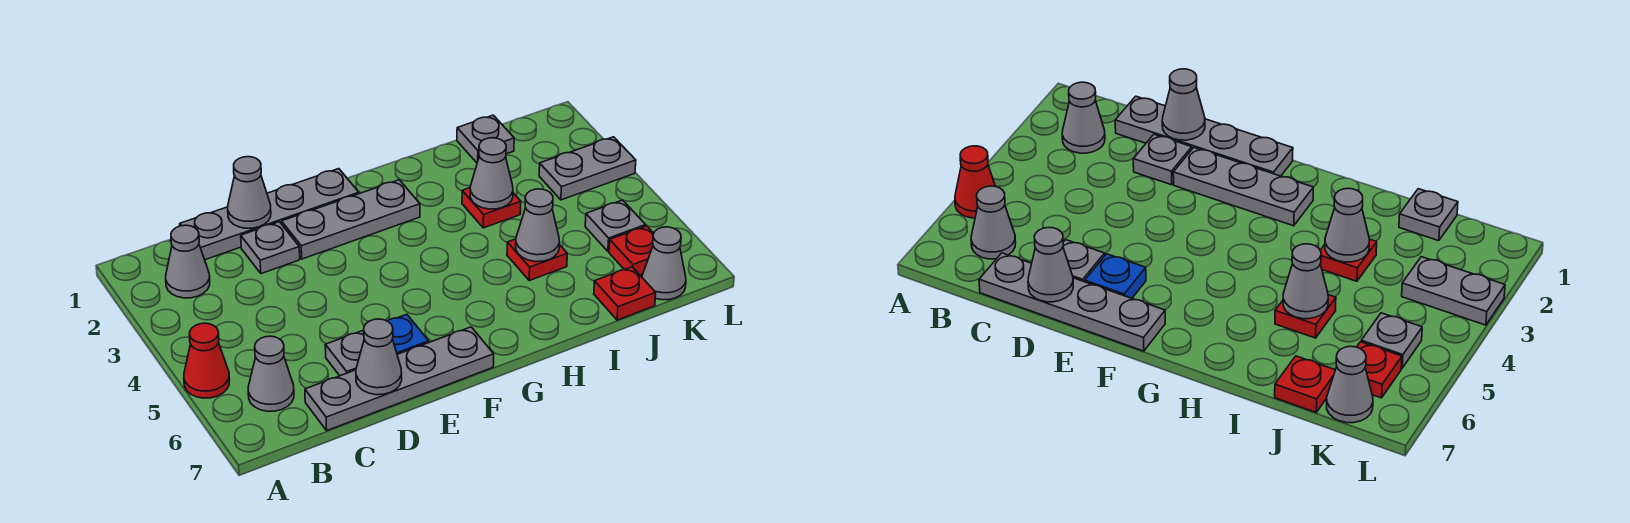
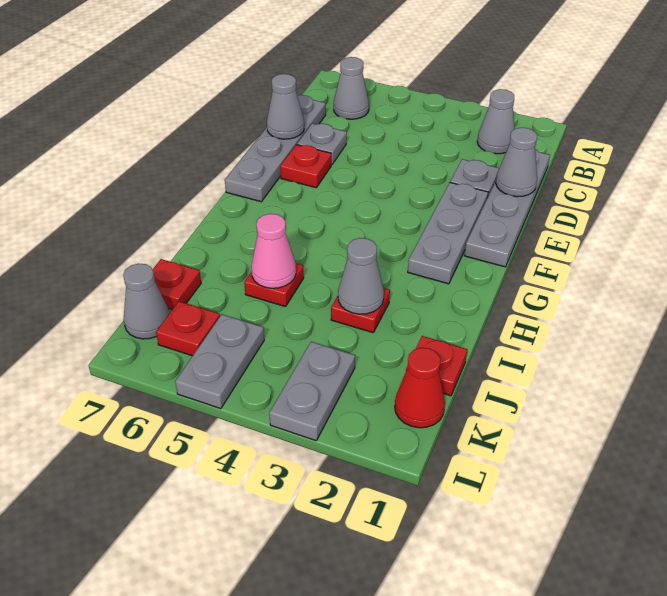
red cone A5 level 1 -> red cone K1 level 1
blue plate E6 level 1 -> red plate E6 level 1
grey cone I5 level 2 -> pink cone I5 level 2
grey plate J1 level 1 -> red plate J1 level 1
grey plate K5 level 1 -> grey plate K5:L5 level 1

